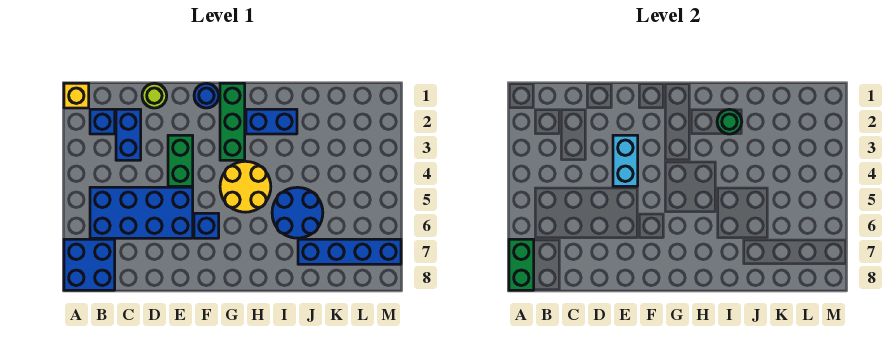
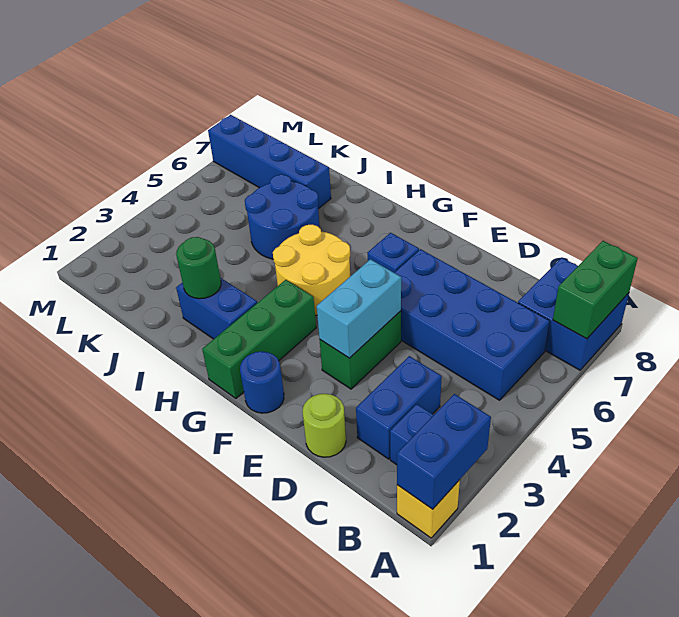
none -> blue brick A1:A2 level 2

